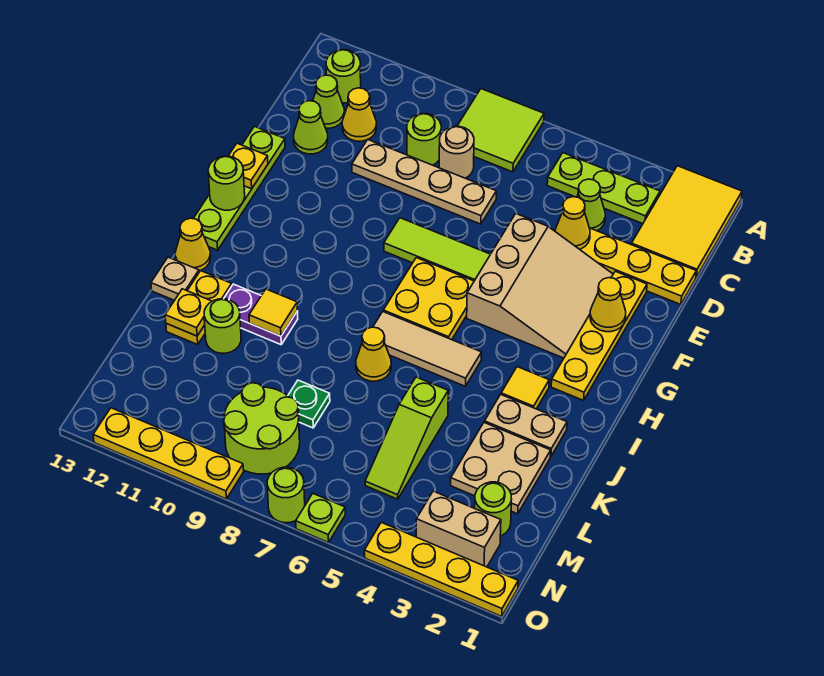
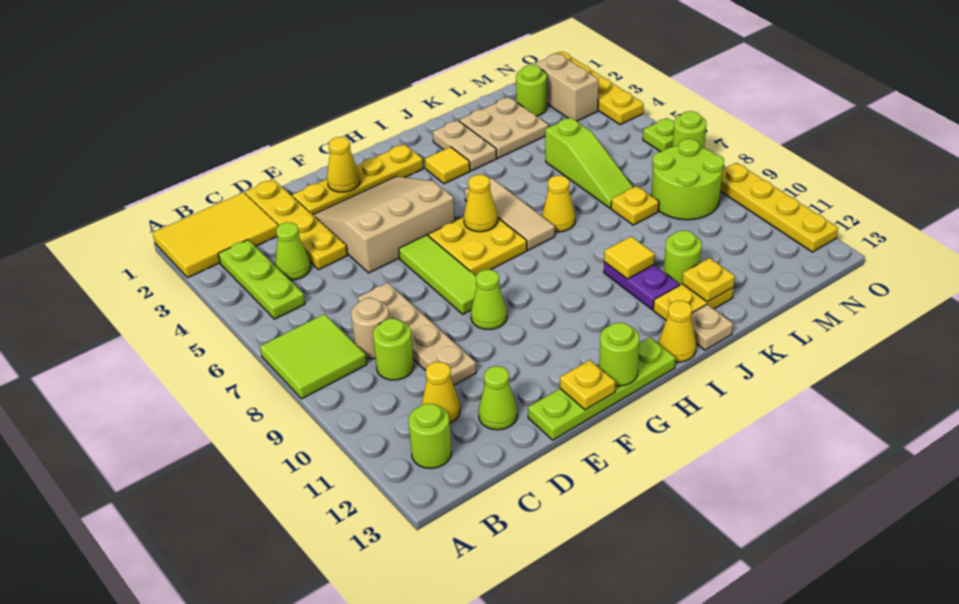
lime cone C12 level 1 -> lime cone F9 level 1
yellow cone D4 level 2 -> yellow cone H6 level 2
lime slope K5:M5 level 1 top K -> lime slope L5:L7 level 1 top 5
green plate L8 level 1 -> yellow plate L8 level 1

